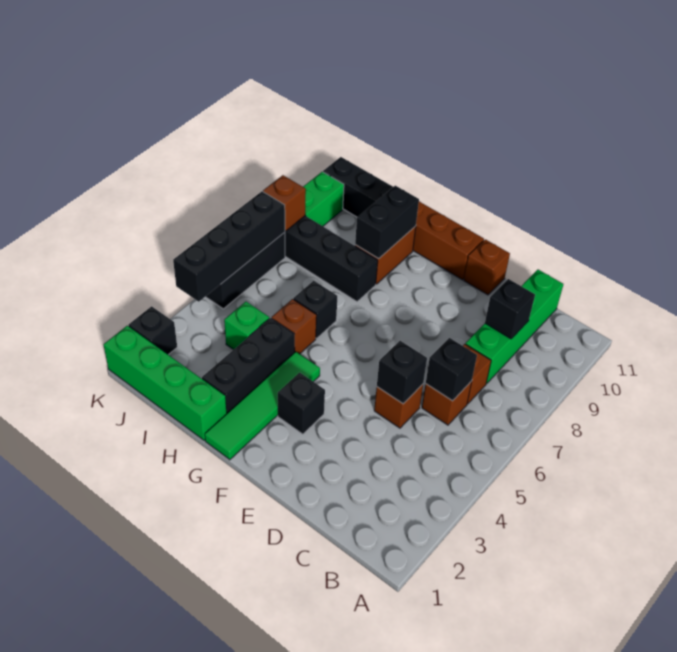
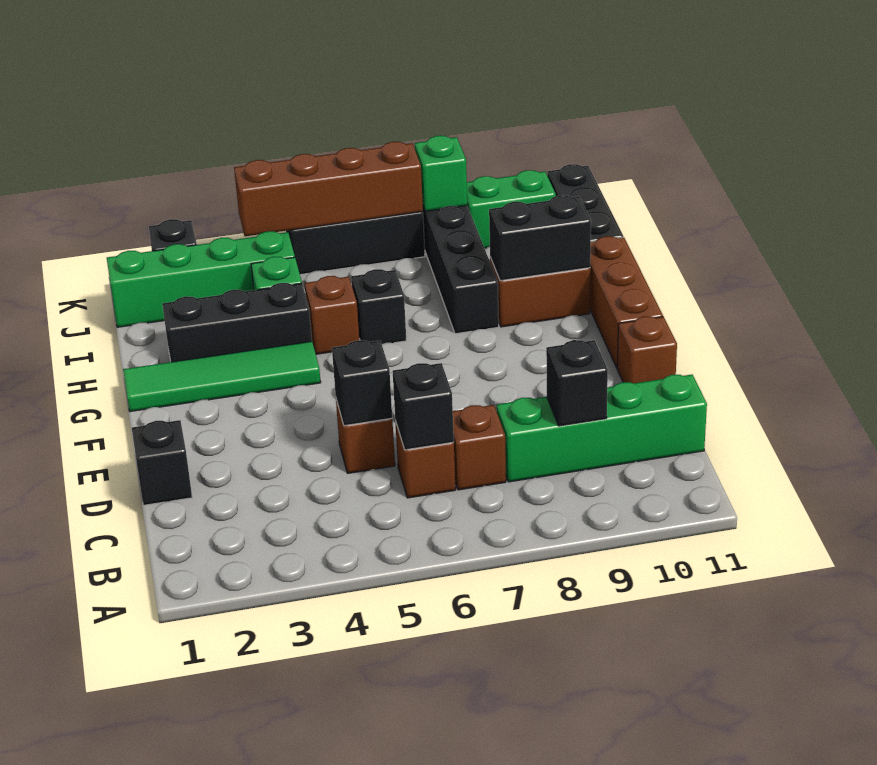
black brick F3 level 1 -> black brick D1 level 1
green brick H1:K1 level 1 -> green brick J1:J4 level 1
black brick K4:K7 level 2 -> brown brick K4:K7 level 2
brown brick K8 level 2 -> green brick K8 level 2

